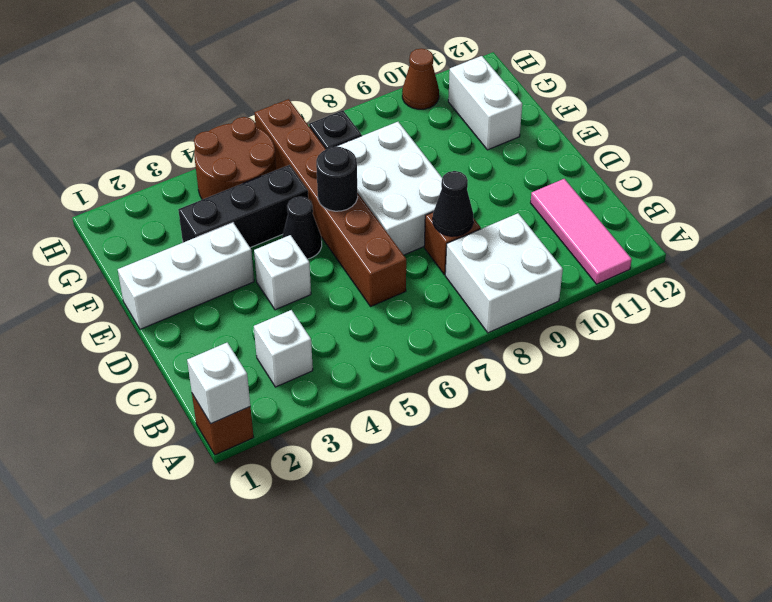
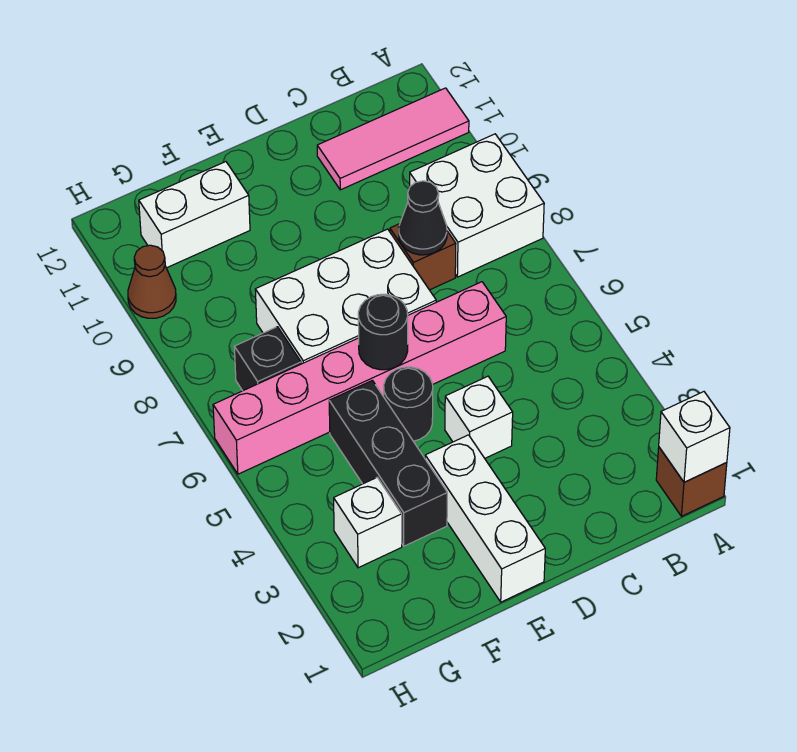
white brick B3 level 1 -> white brick G3 level 1
brown brick C6:H6 level 1 -> pink brick C6:H6 level 1
black cone E5 level 1 -> black round brick E5 level 1
brown round brick G4:H5 level 1 -> none

